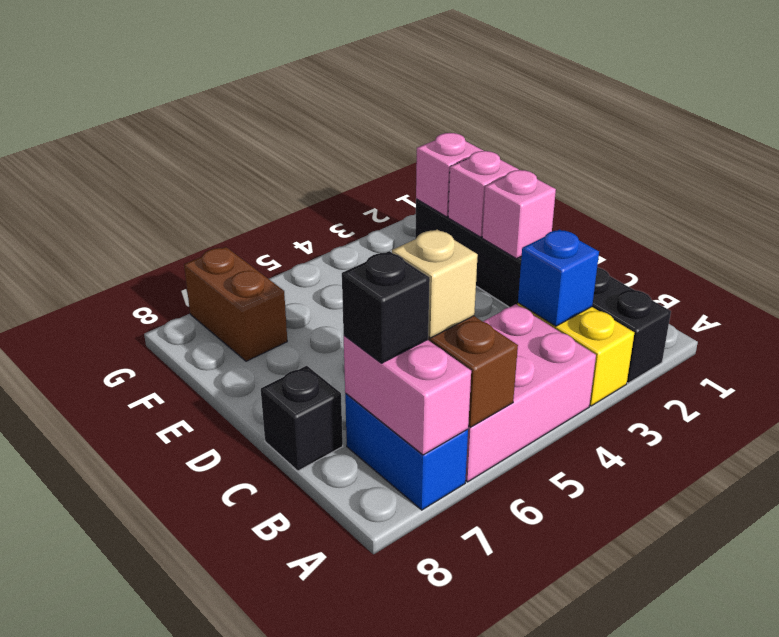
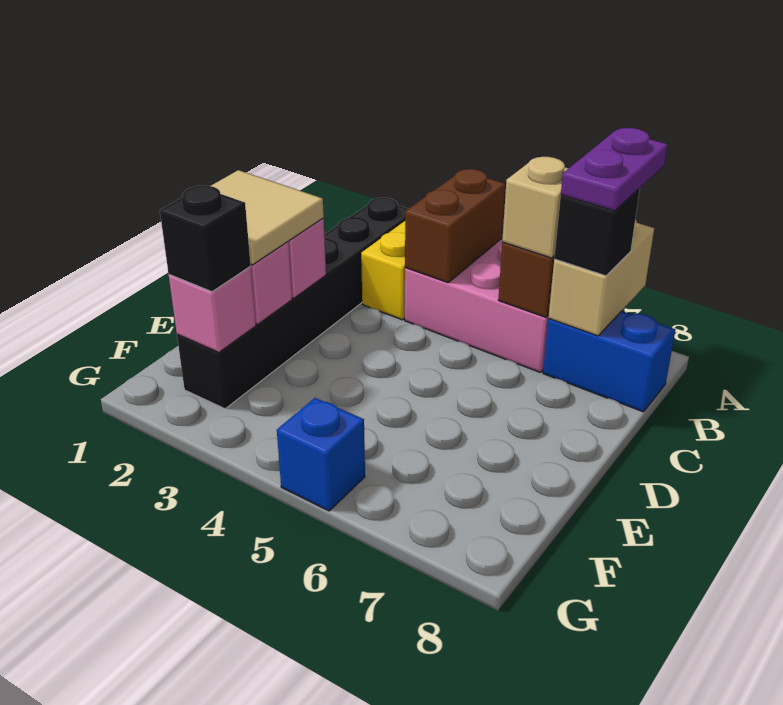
blue brick A7:B7 level 1 -> blue brick B7:B8 level 1
pink brick A7:B7 level 2 -> tan brick A7:B7 level 2
none -> purple plate A7:B7 level 4
blue brick B3 level 2 -> blue brick G5 level 1
black brick C8 level 1 -> black brick F2 level 3
none -> tan tile D1:E2 level 3
brown brick F7:G7 level 1 -> brown brick A4:B4 level 2

